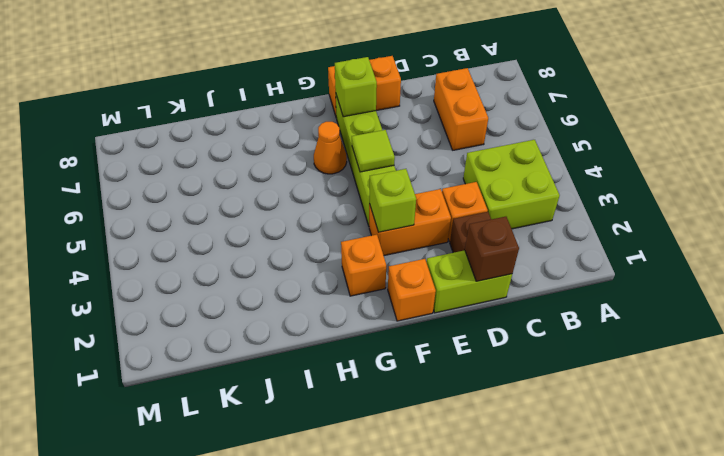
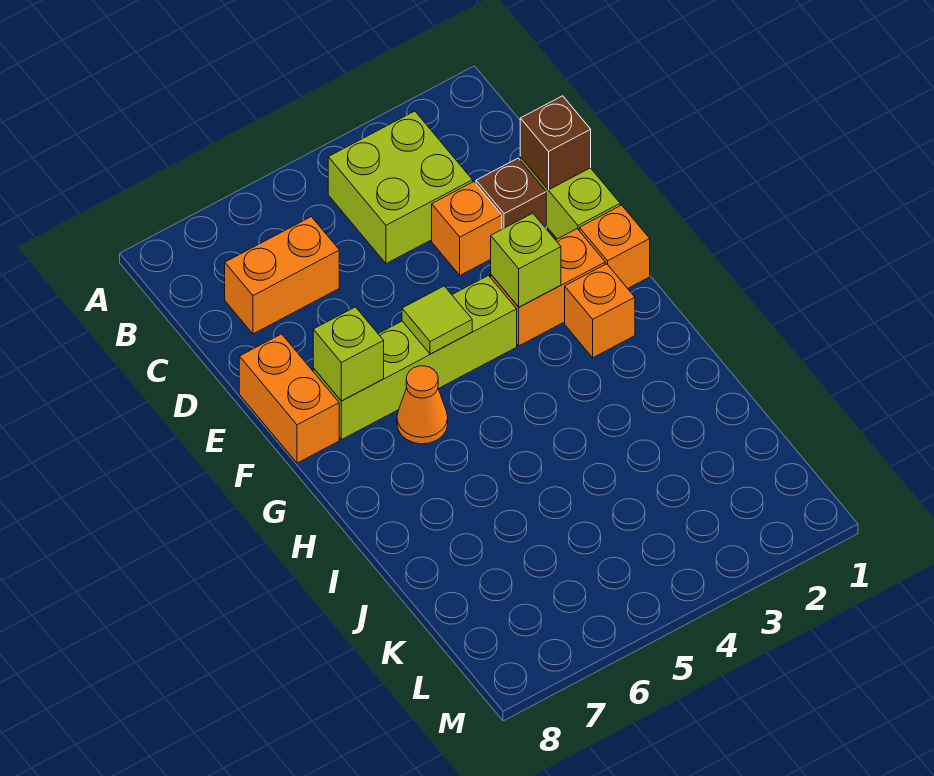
orange brick E3:F3 level 1 -> orange brick F2:F3 level 1

